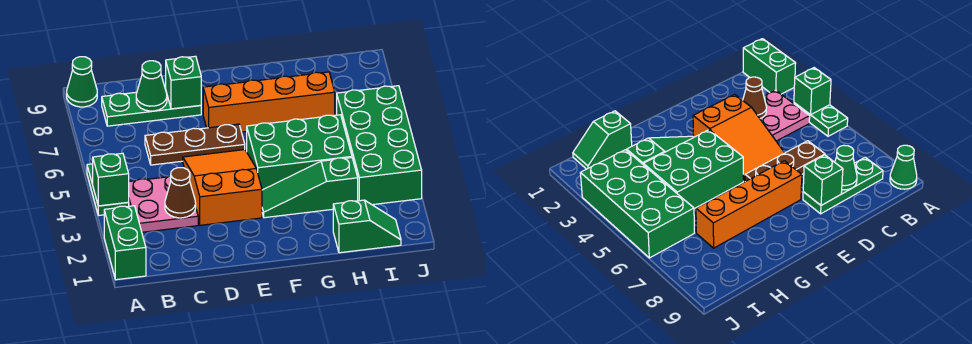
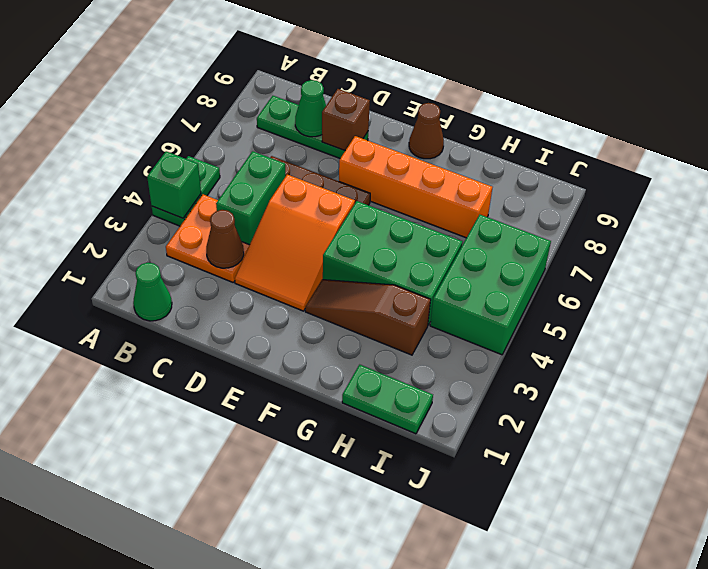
green brick A1:A2 level 1 -> green brick C4:C5 level 2
green cone A9 level 1 -> green cone B1 level 1
pink plate B3:C4 level 1 -> orange plate B3:C4 level 1
orange slope D3:E5 level 1 top 3 -> orange slope D3:E5 level 1 top 5
green brick D8 level 2 -> brown brick D8 level 2
green slope F3:H3 level 1 top H -> brown slope F3:H3 level 1 top H
none -> brown cone F9 level 1
green slope H1:I1 level 1 top H -> green plate H1:I1 level 1
green brick I3:J6 level 1 -> green brick I4:J6 level 1

